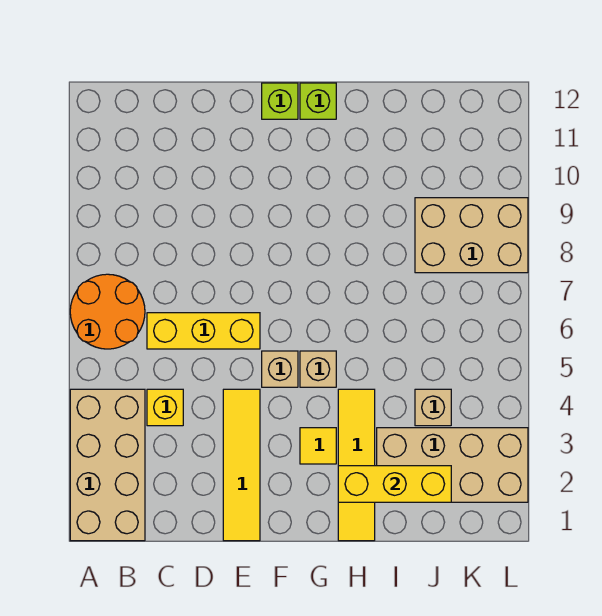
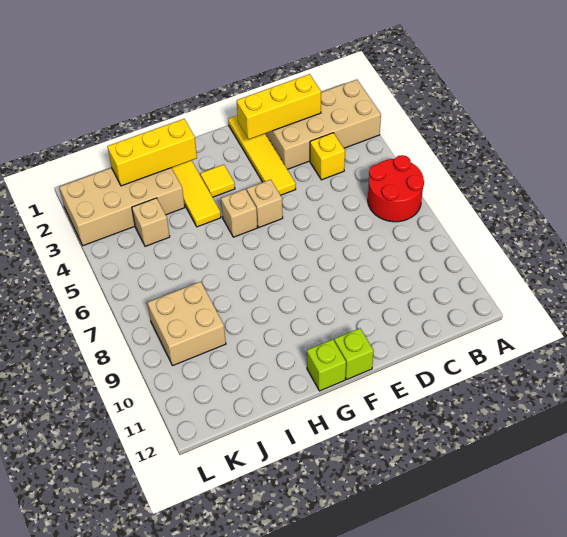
tan brick A1:B4 level 1 -> tan brick A2:D3 level 1
orange round brick A6:B7 level 1 -> red round brick A6:B7 level 1
yellow brick C6:E6 level 1 -> yellow brick C2:E2 level 2
tan brick J8:L9 level 1 -> tan brick J8:K9 level 1

